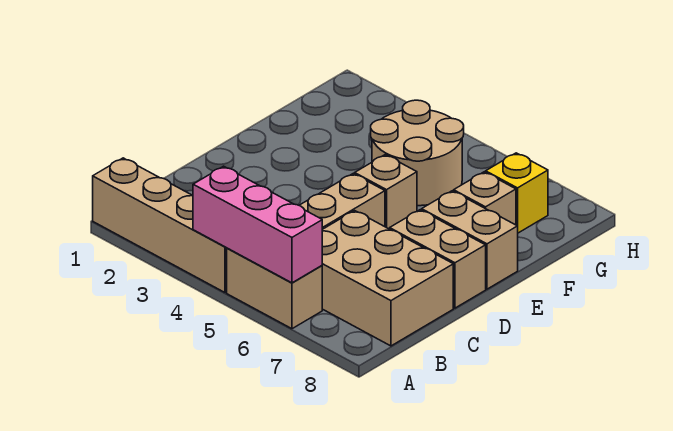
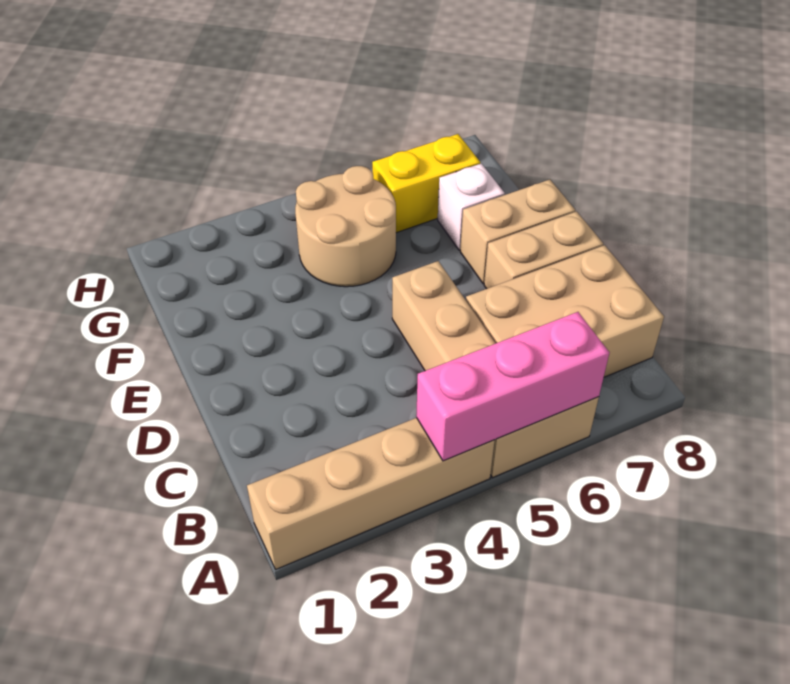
tan brick E5 level 1 -> none
tan brick F7 level 1 -> white brick F7 level 1
yellow brick G7 level 1 -> yellow brick G6:G7 level 1

